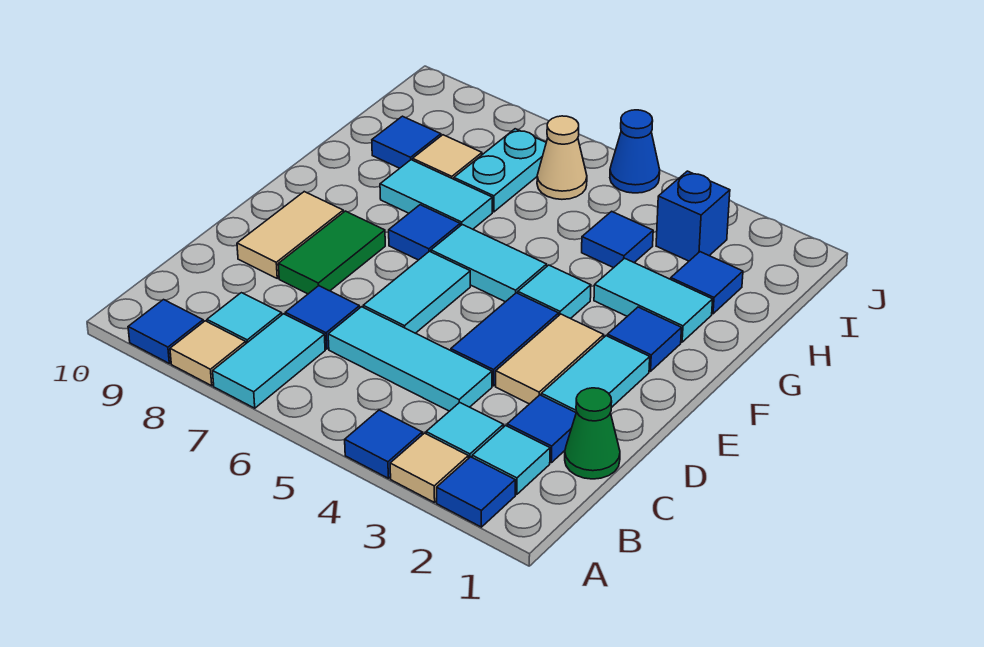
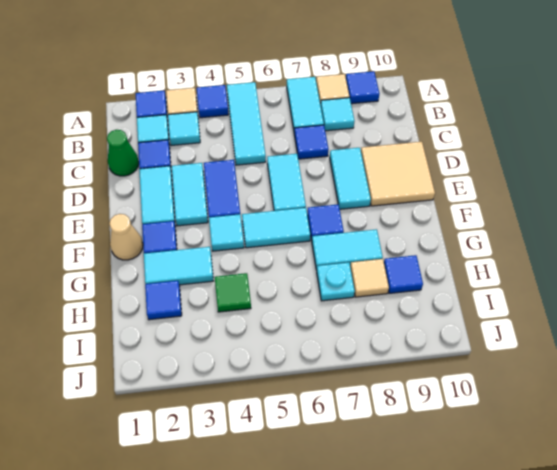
cyan tile C4:C6 level 1 -> cyan tile A5:C5 level 1
tan tile D3:E3 level 1 -> cyan tile D3:E3 level 1
green tile D8:E8 level 1 -> cyan tile D8:E8 level 1
tan tile D9:E9 level 1 -> tan tile D9:E10 level 1
blue tile H4 level 1 -> green tile H4 level 1
cyan plate H7:I7 level 1 -> cyan plate H7 level 1
blue brick I3 level 1 -> none
tan cone I6 level 1 -> tan cone F1 level 1
blue cone J5 level 1 -> none

